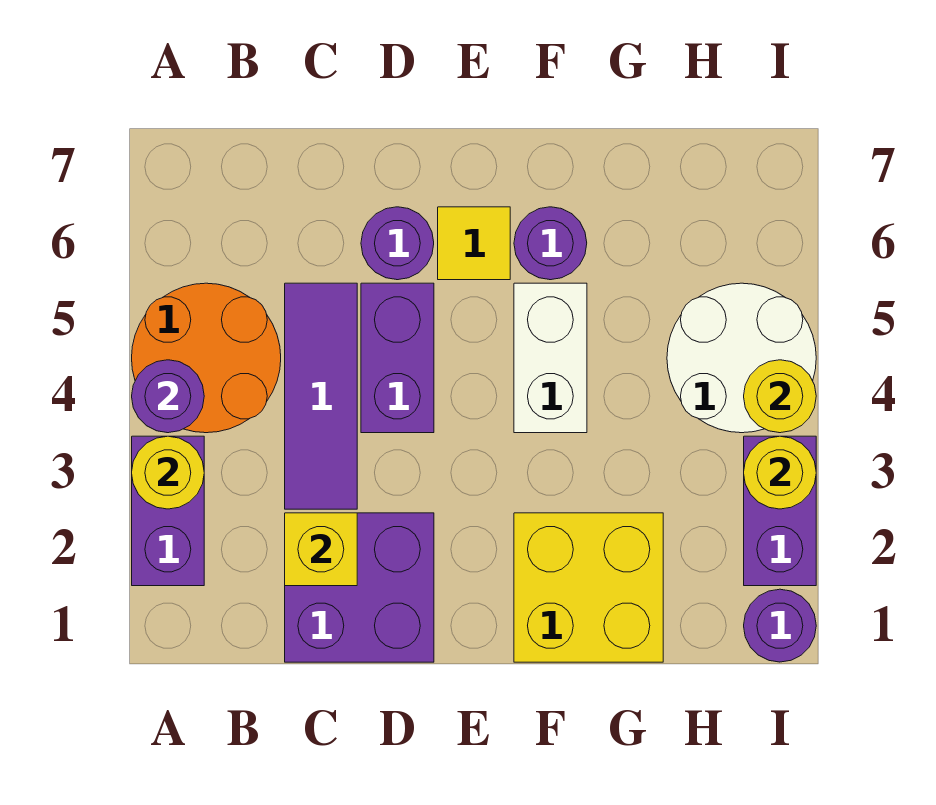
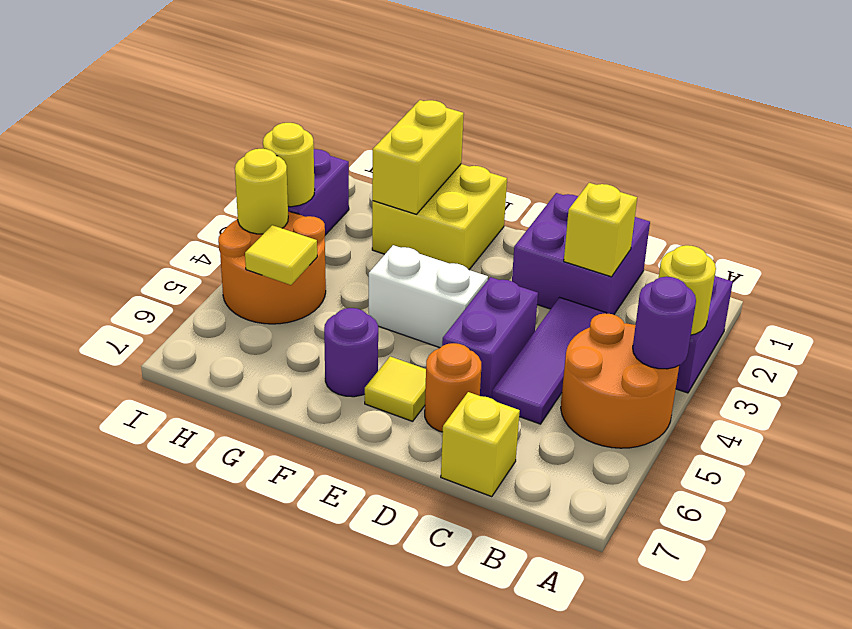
none -> yellow brick C7 level 1
purple round brick D6 level 1 -> orange round brick D6 level 1
white brick F4:F5 level 1 -> white brick E4:F4 level 1
none -> yellow brick G1:G2 level 2
white round brick H4:I5 level 1 -> orange round brick H4:I5 level 1
none -> yellow tile H5 level 2
purple round brick I1 level 1 -> none

